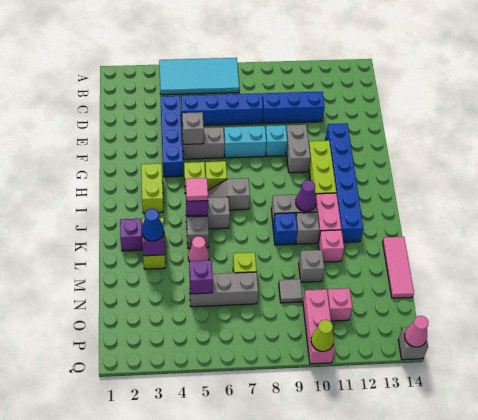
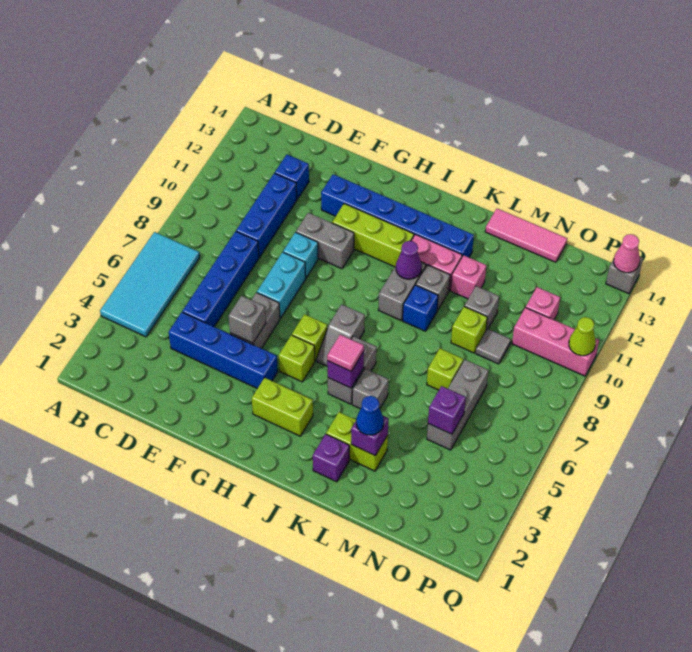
none -> blue brick D12 level 1
pink cone L5 level 1 -> none
none -> lime brick M9 level 1

